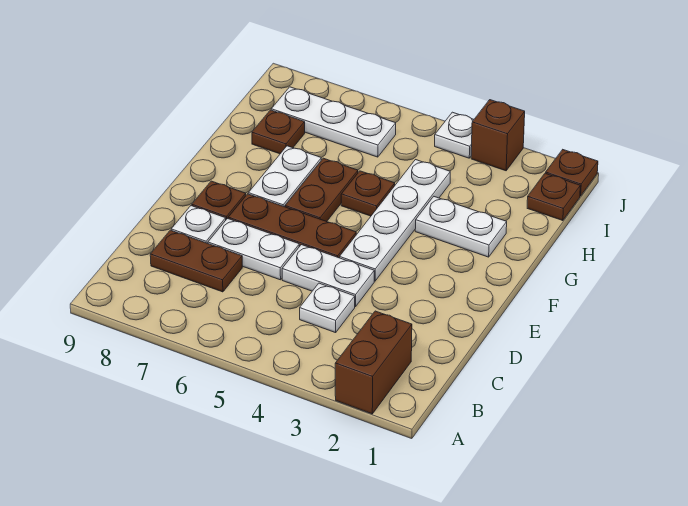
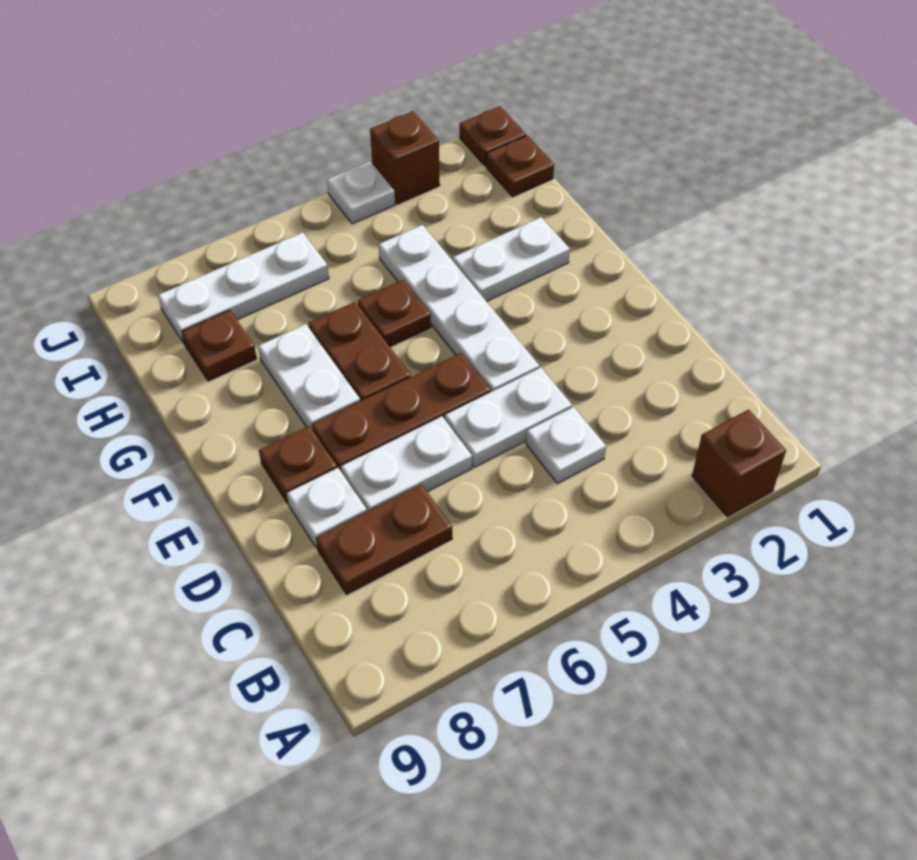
brown brick A2:B2 level 1 -> brown brick A2 level 1

